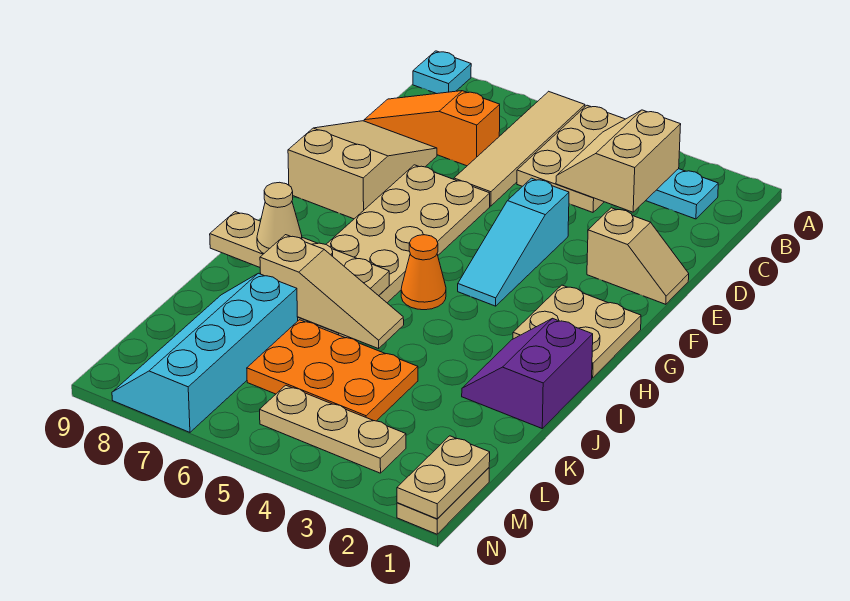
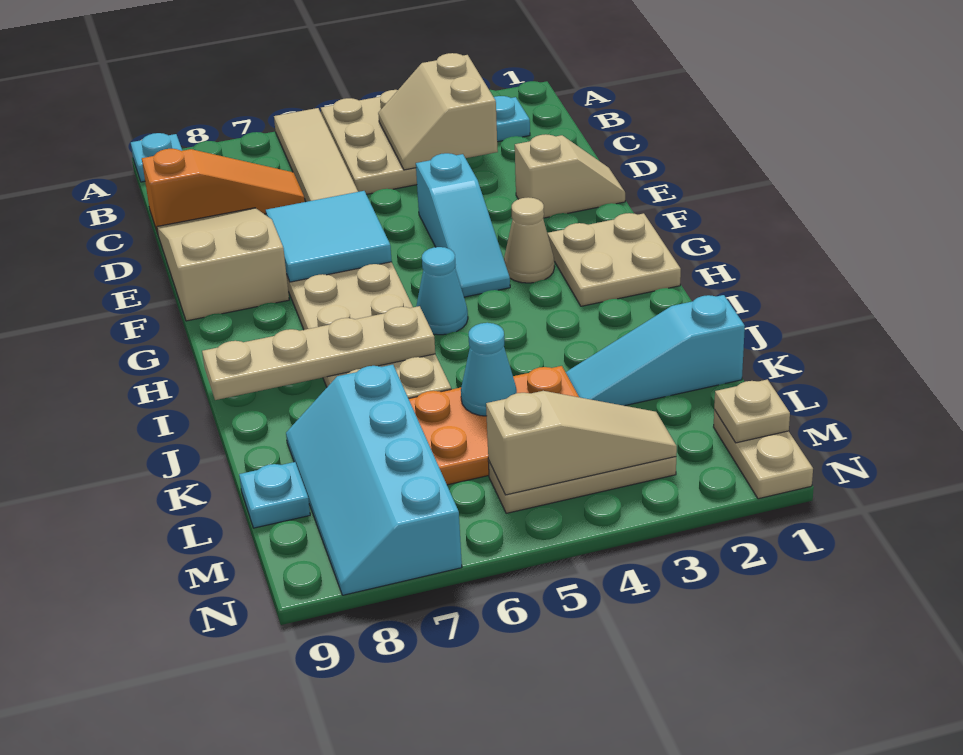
orange slope C7:C9 level 1 top 7 -> orange slope C7:C9 level 1 top 9
none -> cyan tile E6:F7 level 2
orange cone H5 level 1 -> cyan cone H5 level 1
purple slope I1:J2 level 1 top 1 -> none
tan cone I8 level 3 -> tan cone G3 level 1
tan slope J5:J7 level 2 top 7 -> tan slope M3:M5 level 2 top 5
none -> cyan slope K1:K3 level 1 top 1
none -> cyan cone K5 level 2
none -> cyan plate L9 level 1
tan plate M1:N1 level 2 -> tan plate M1 level 2

